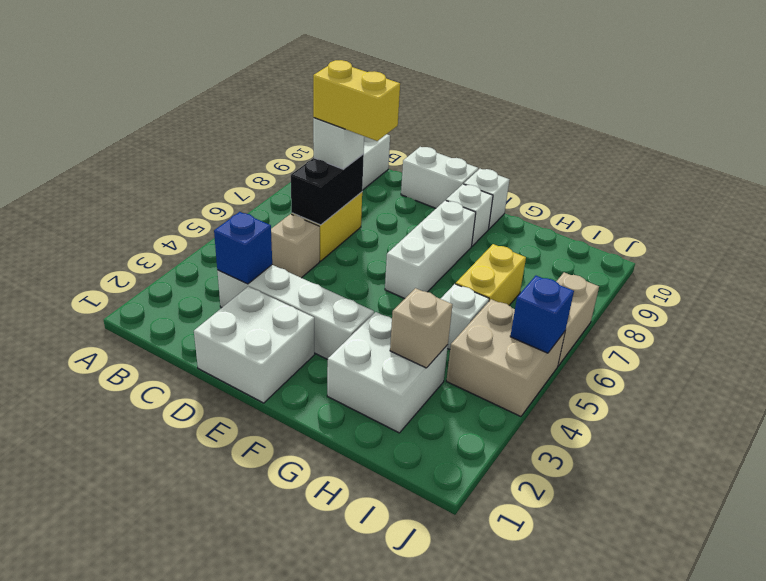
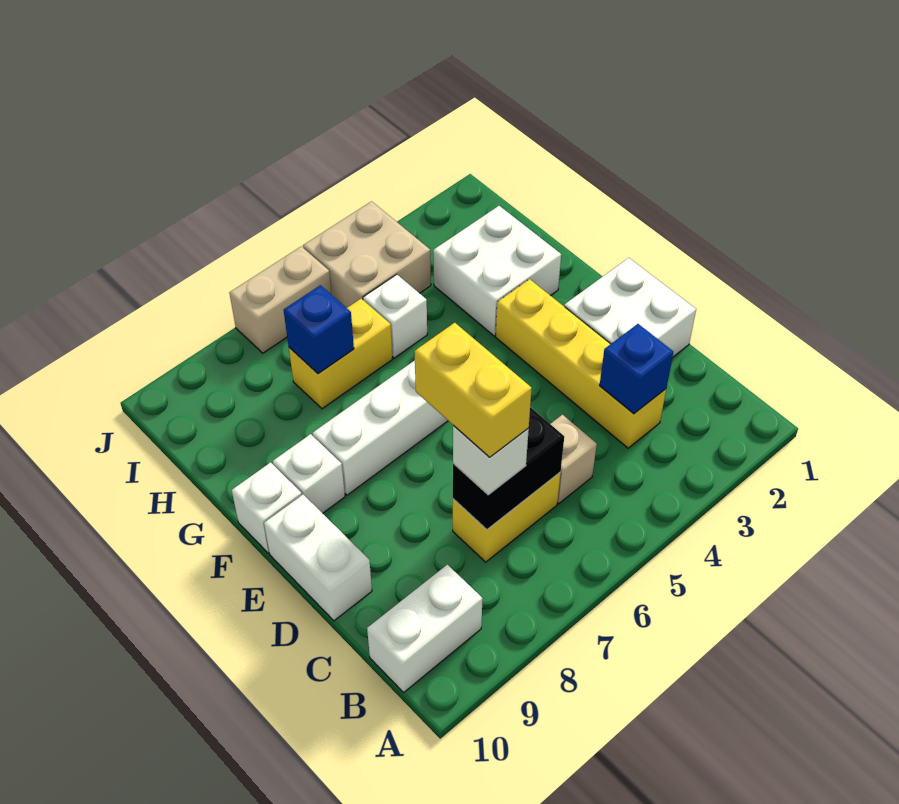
white brick C3:F3 level 1 -> yellow brick C3:F3 level 1
tan brick H3 level 2 -> none
blue brick J5 level 2 -> blue brick H7 level 2

